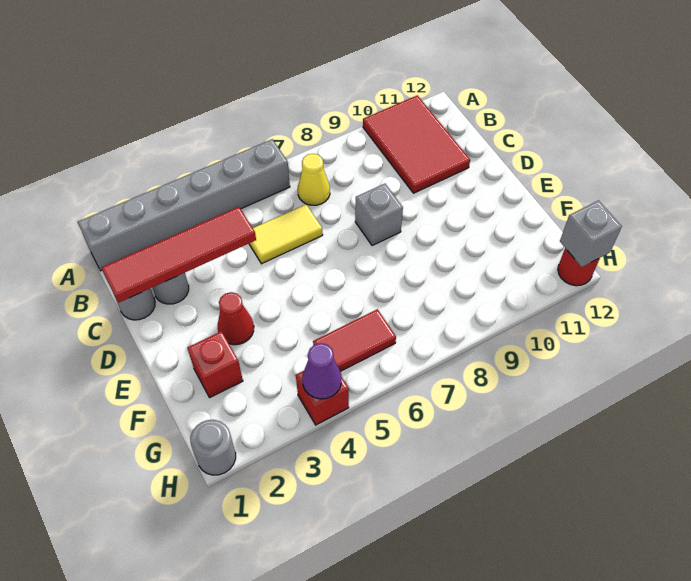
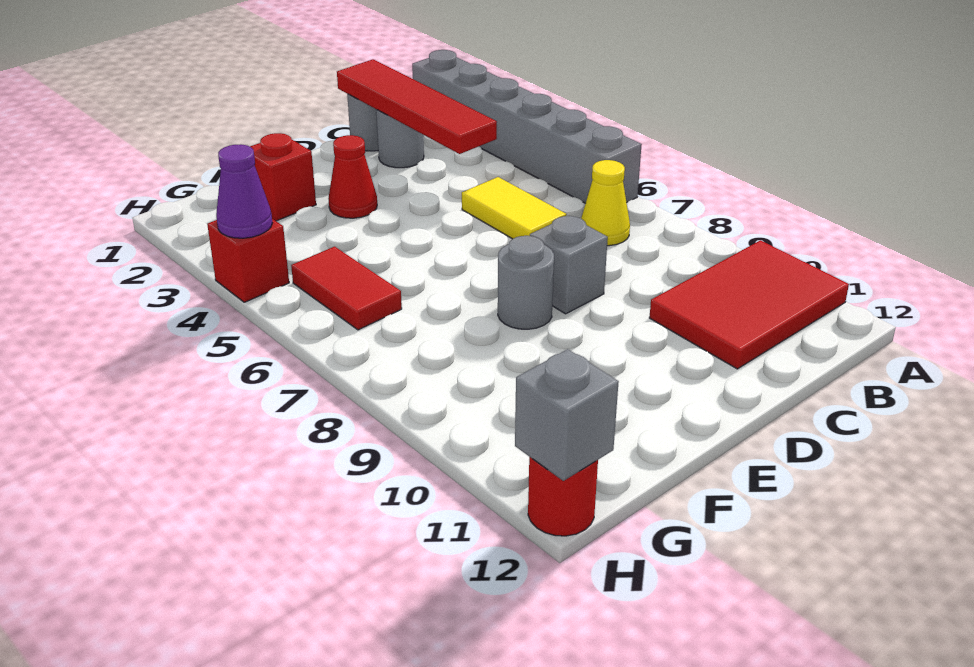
grey round brick H1 level 1 -> grey round brick E8 level 1

